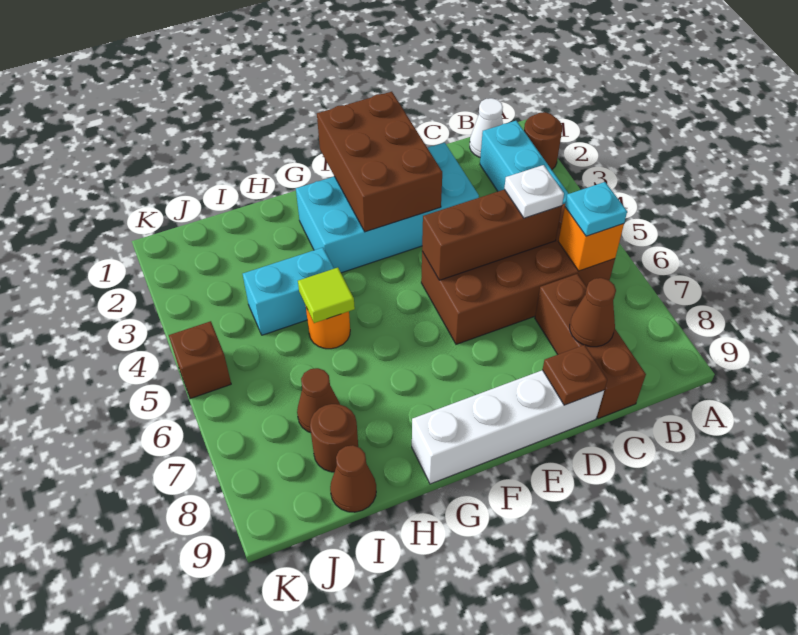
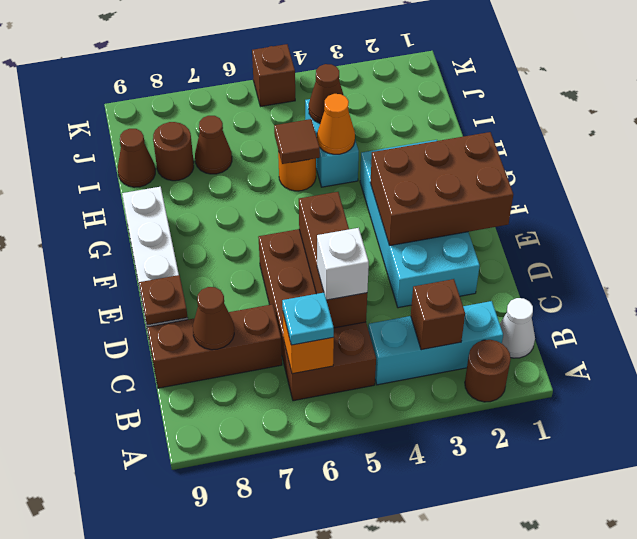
none -> brown brick B3 level 2
white plate C5 level 3 -> white brick C5 level 3
none -> orange cone H4 level 2
lime tile H5 level 2 -> brown tile H5 level 2
none -> brown cone I4 level 2

